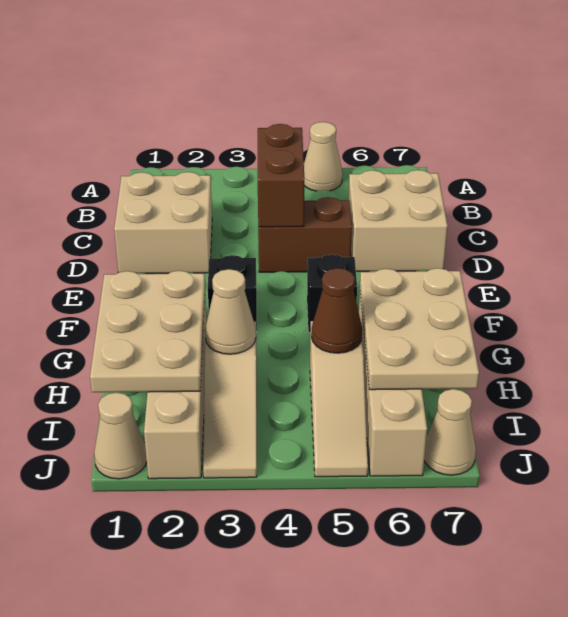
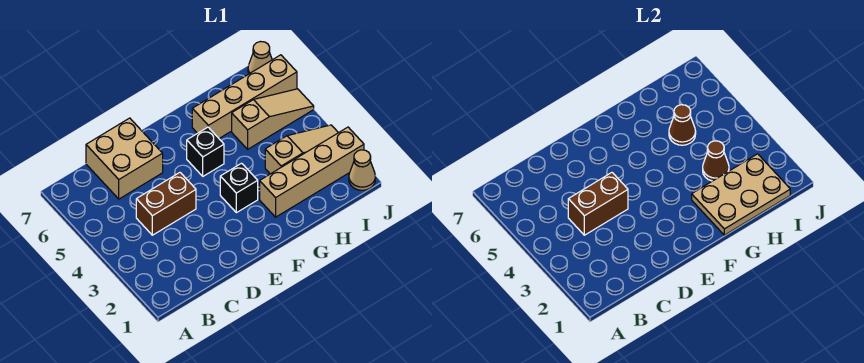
tan cone A5 level 1 -> none
tan brick C1:D2 level 1 -> none
brown brick D4:D5 level 1 -> brown brick C4:D4 level 1
tan plate G6:I7 level 2 -> none
tan cone H3 level 2 -> brown cone H3 level 2

